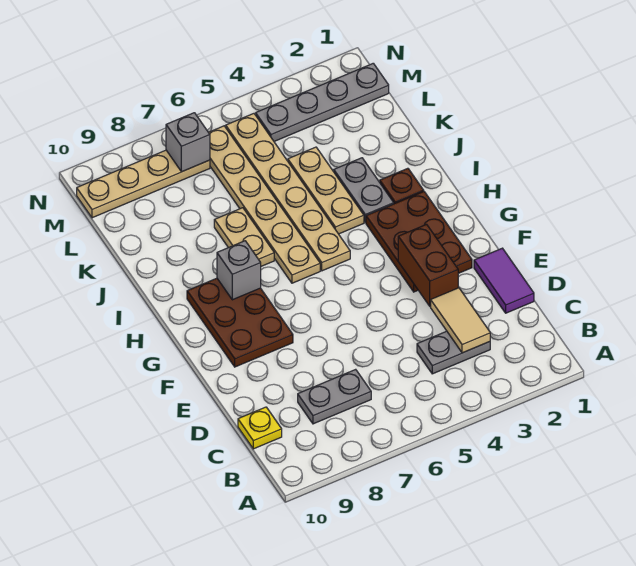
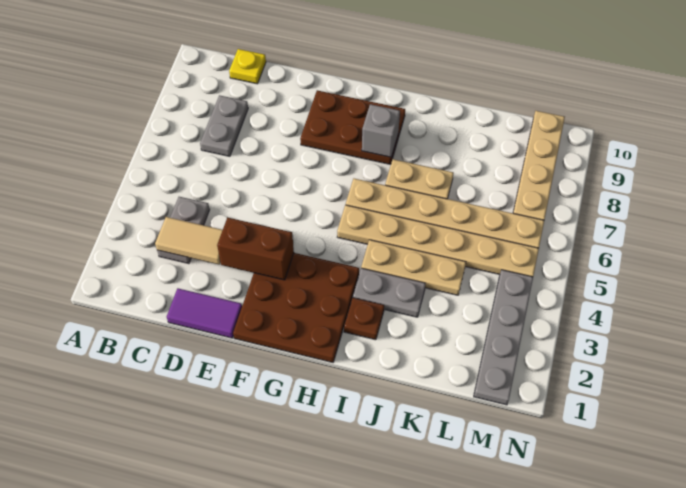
brown plate F2:H3 level 1 -> brown plate F1:H3 level 1
grey brick M7 level 2 -> none

